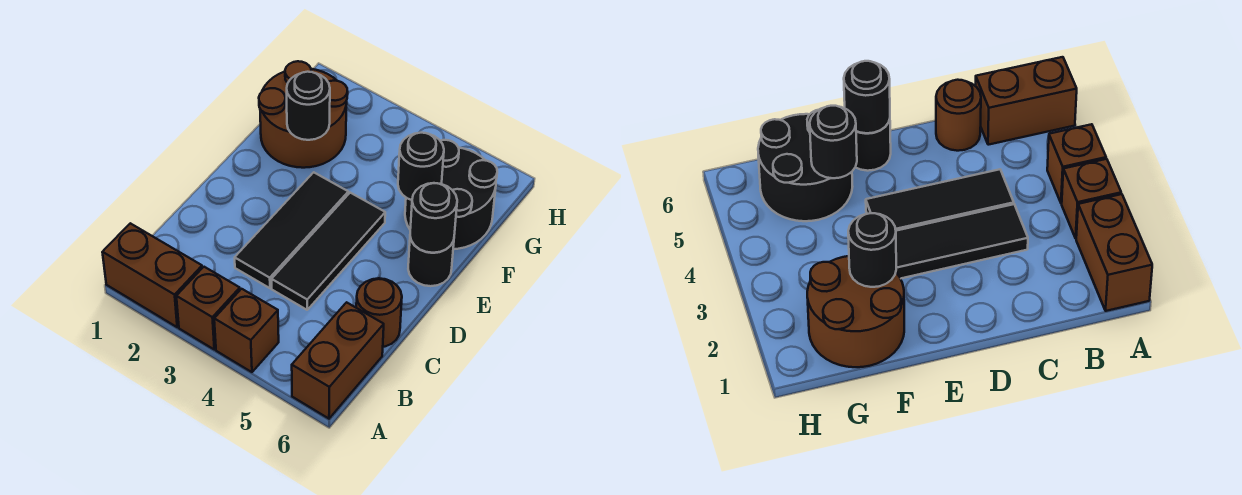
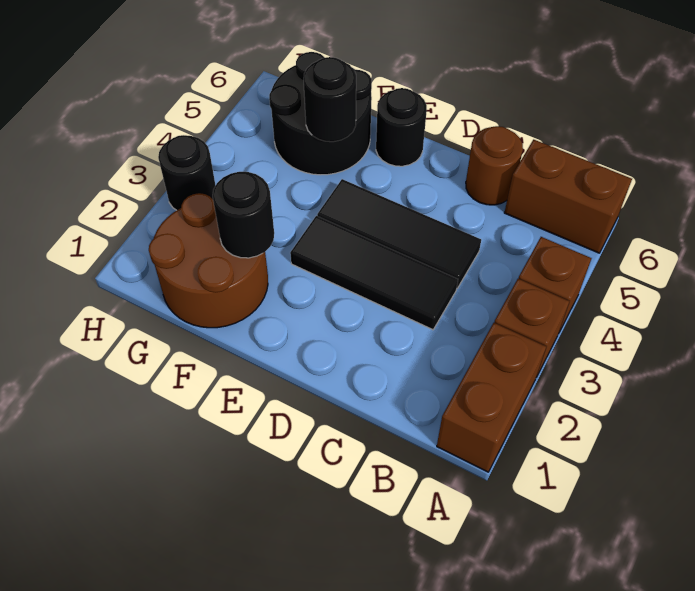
black round brick E6 level 2 -> black round brick H3 level 1

